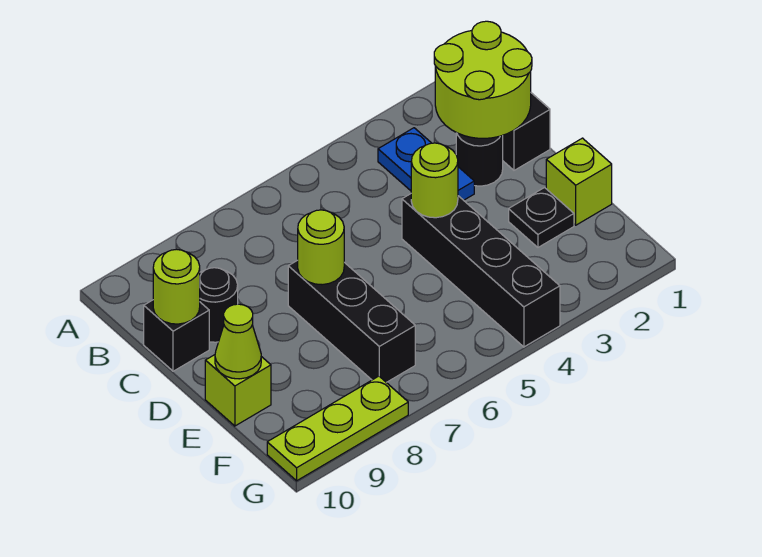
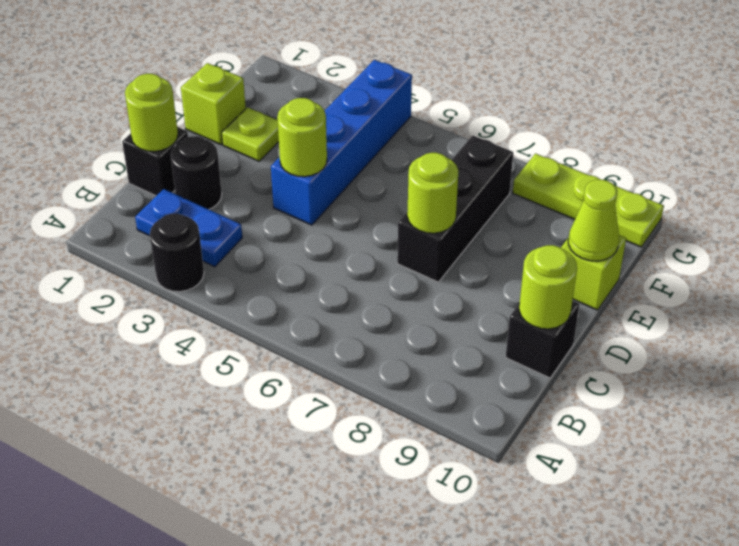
lime round brick B1:C2 level 2 -> lime round brick C1 level 2
blue plate B3:C3 level 1 -> blue plate B2:B3 level 1
black round brick C9 level 1 -> black round brick A3 level 1
black brick D4:G4 level 1 -> blue brick D4:G4 level 1
black plate E2 level 1 -> lime plate E2 level 1

